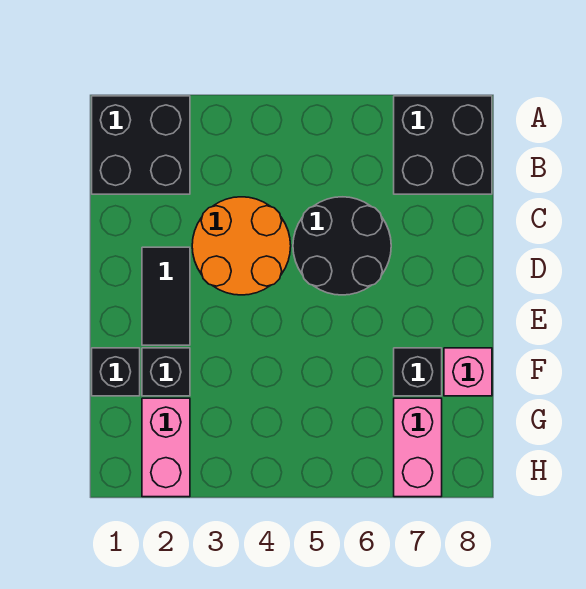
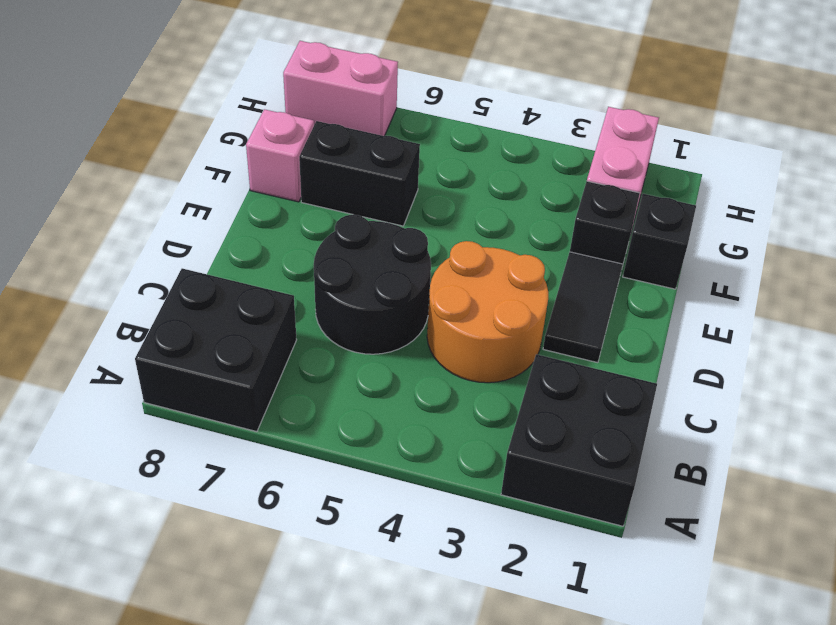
black brick F7 level 1 -> black brick F6:F7 level 1
pink brick G7:H7 level 1 -> pink brick H7:H8 level 1

